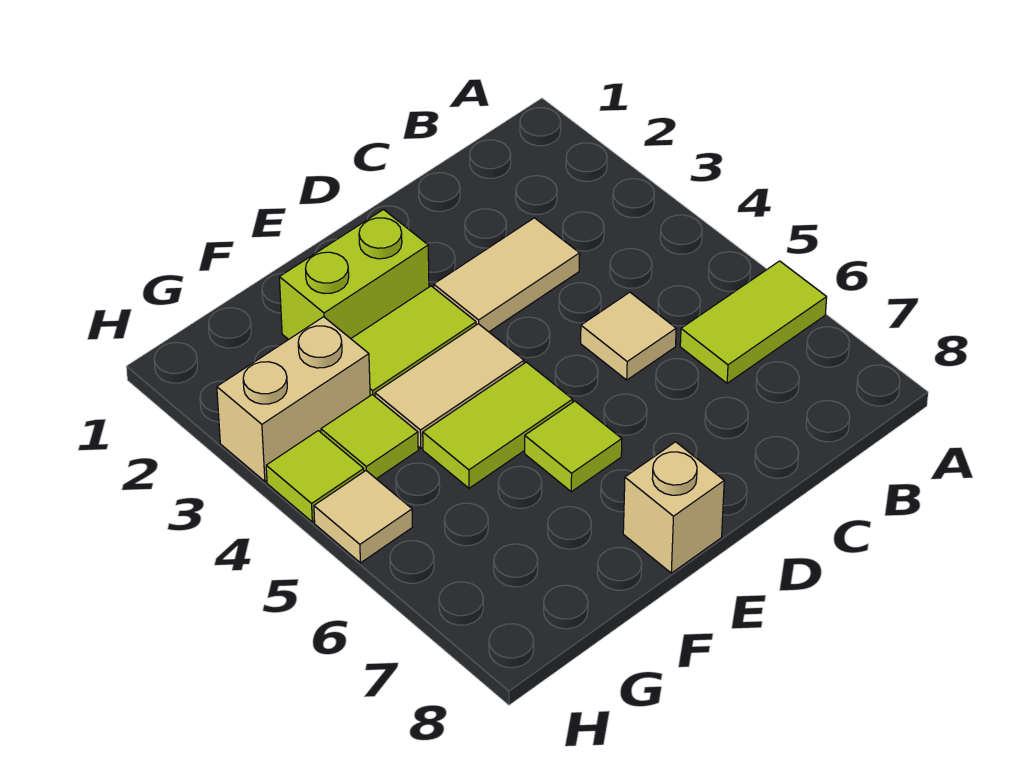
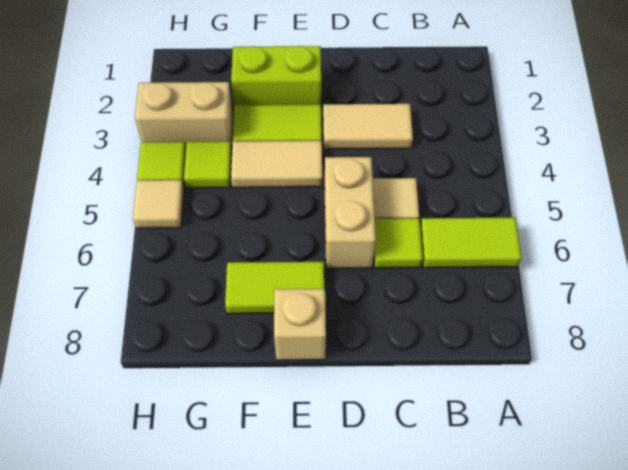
none -> tan brick D5:D6 level 1
lime tile E5:F5 level 1 -> lime tile E7:F7 level 1
lime tile E6 level 1 -> lime tile C6 level 1

